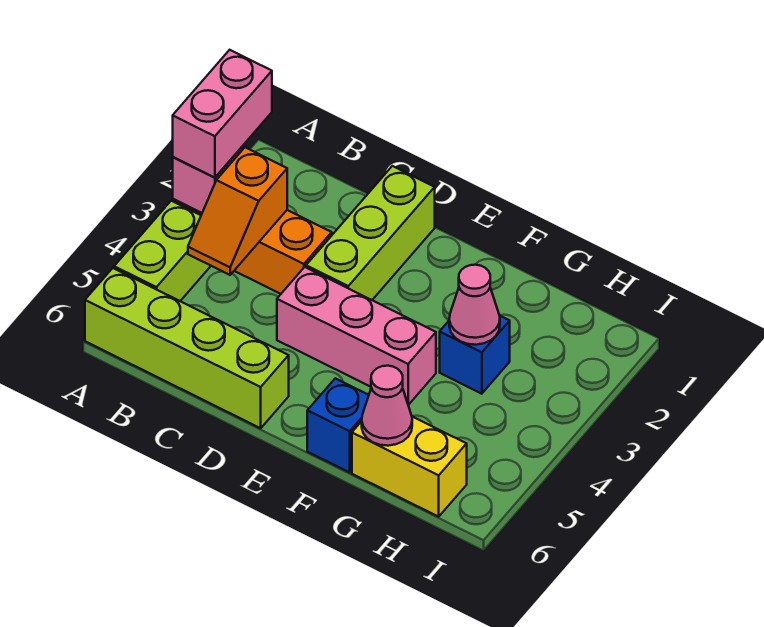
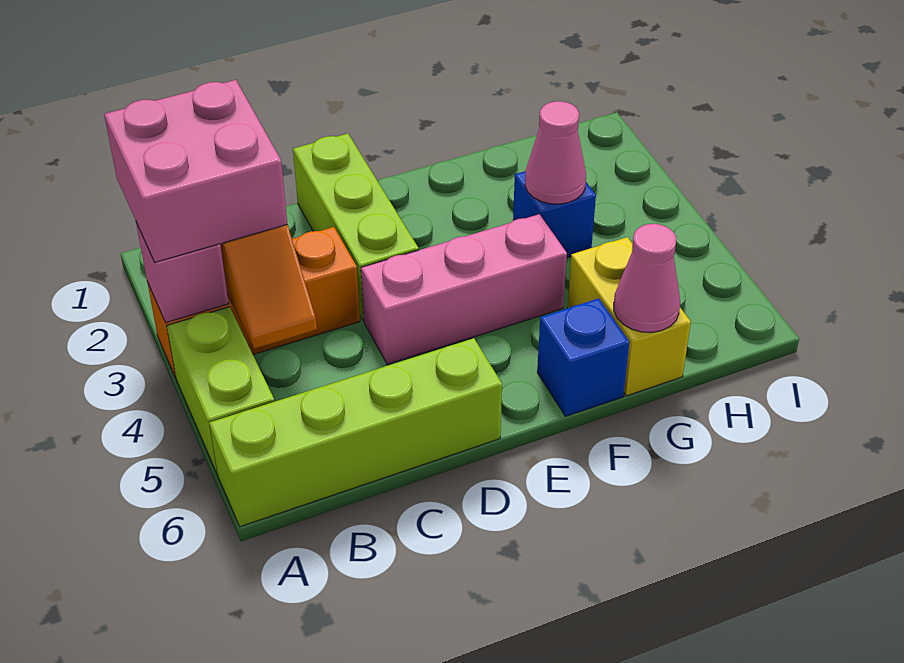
pink brick A2:A3 level 3 -> pink brick A2:B3 level 3
yellow brick G6:H6 level 1 -> yellow brick G5:G6 level 1

